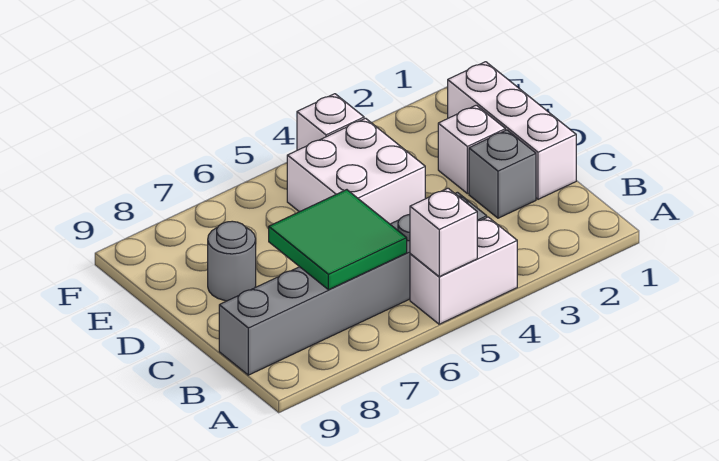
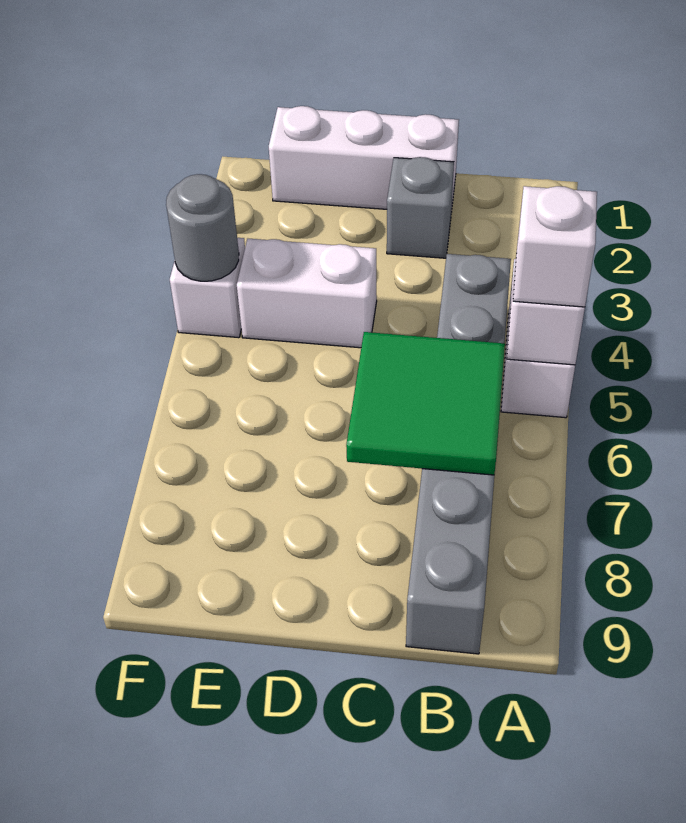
white brick D2 level 1 -> white brick A5 level 3
white brick D4:E5 level 1 -> white brick D4:E4 level 1
grey round brick D8 level 1 -> grey round brick F4 level 2

